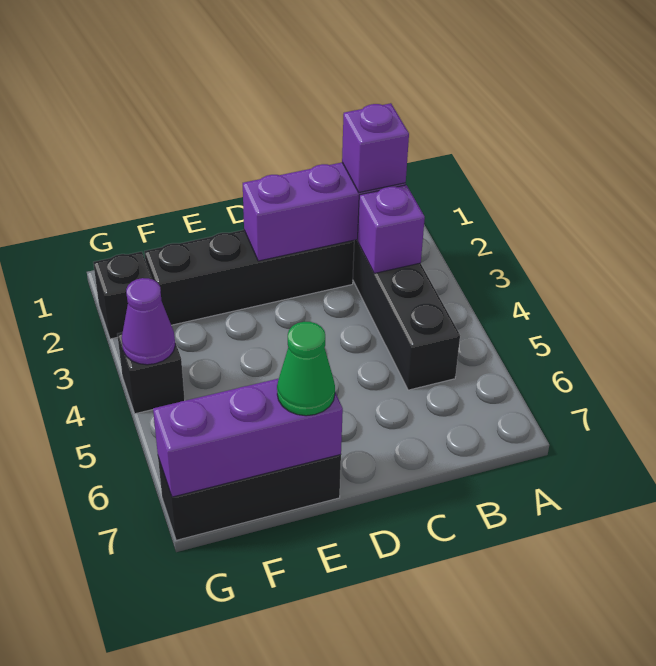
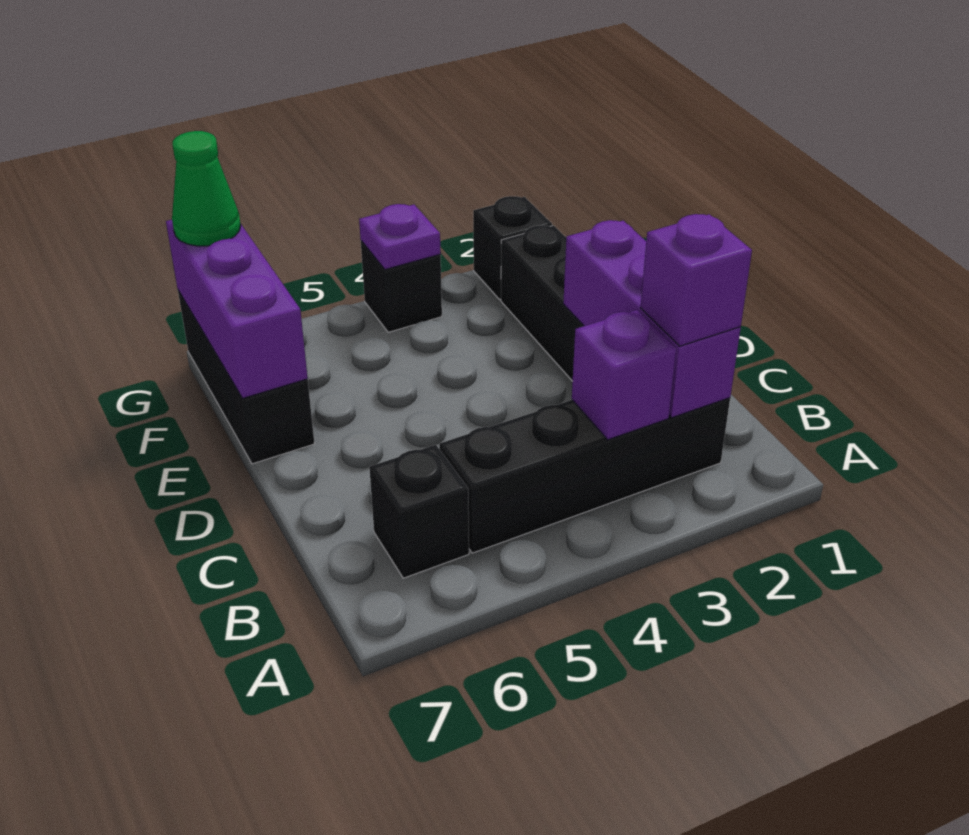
none -> black brick B6 level 1
green cone E7 level 3 -> green cone G7 level 3
purple cone G4 level 2 -> purple plate G4 level 2

